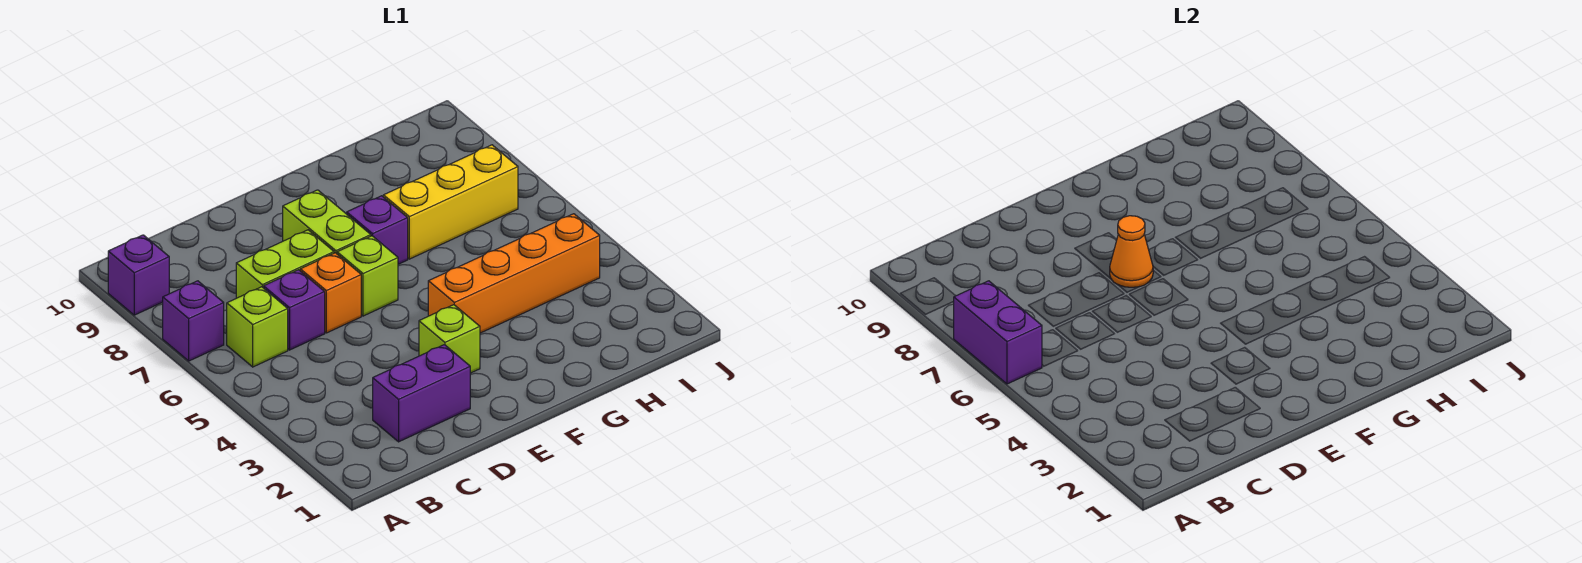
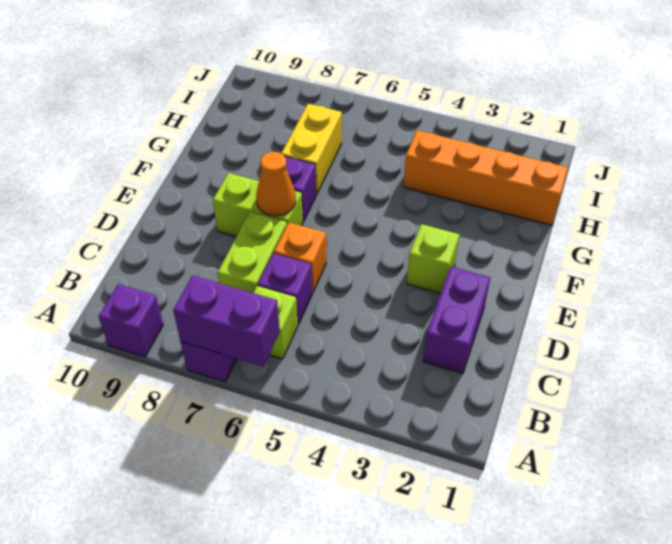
lime brick E6 level 1 -> none
orange brick F4:I4 level 1 -> orange brick H1:H4 level 1
yellow brick G7:I7 level 1 -> yellow brick G7:H7 level 1

